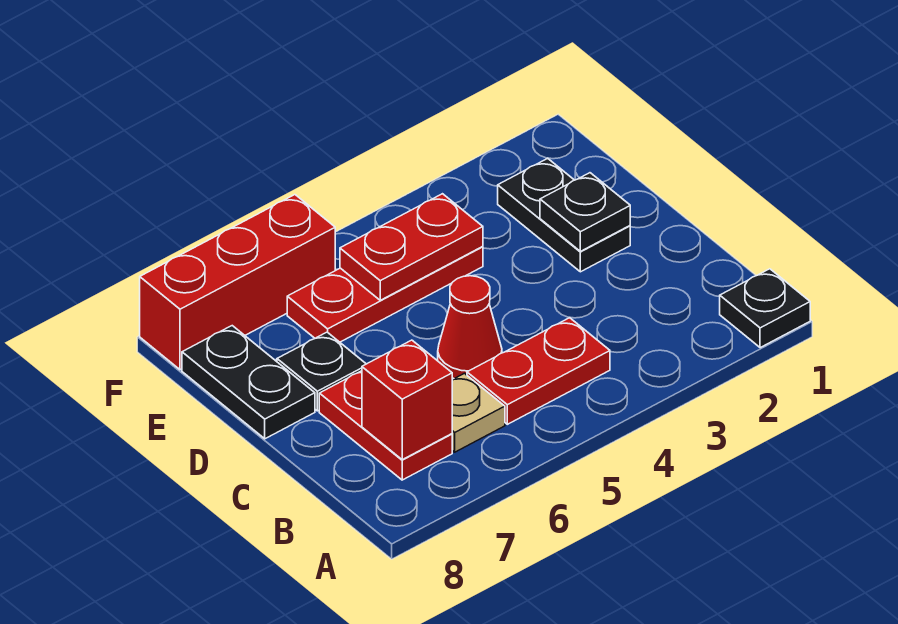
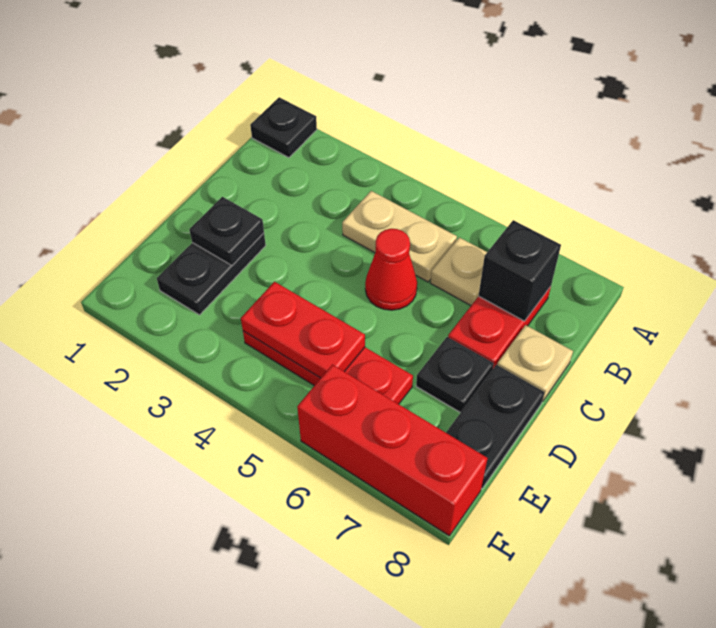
red plate B4:B5 level 1 -> tan plate B4:B5 level 1
red brick B7 level 2 -> black brick B7 level 2
none -> tan plate C8 level 1

